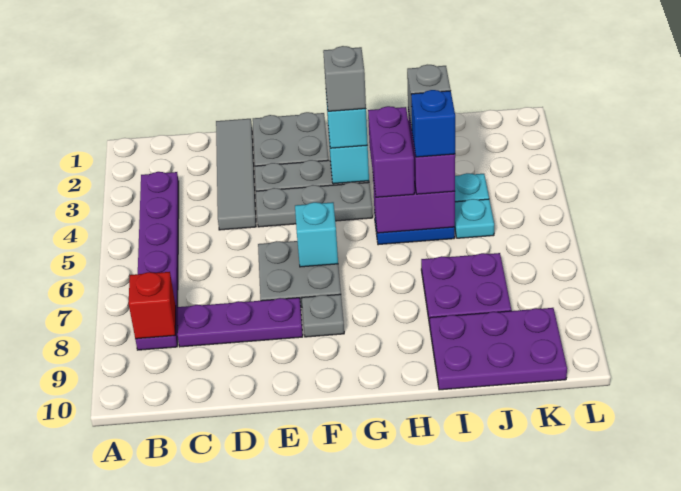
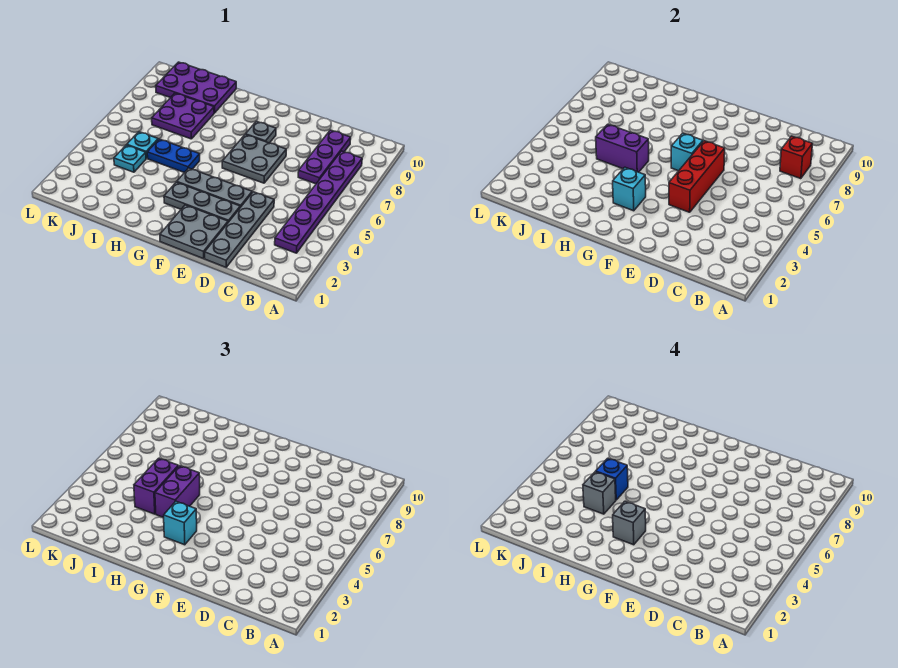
purple plate C8:E8 level 1 -> purple plate C7:C9 level 1
grey tile D1:D4 level 1 -> grey plate D1:D4 level 1
none -> red brick E4:E6 level 2

